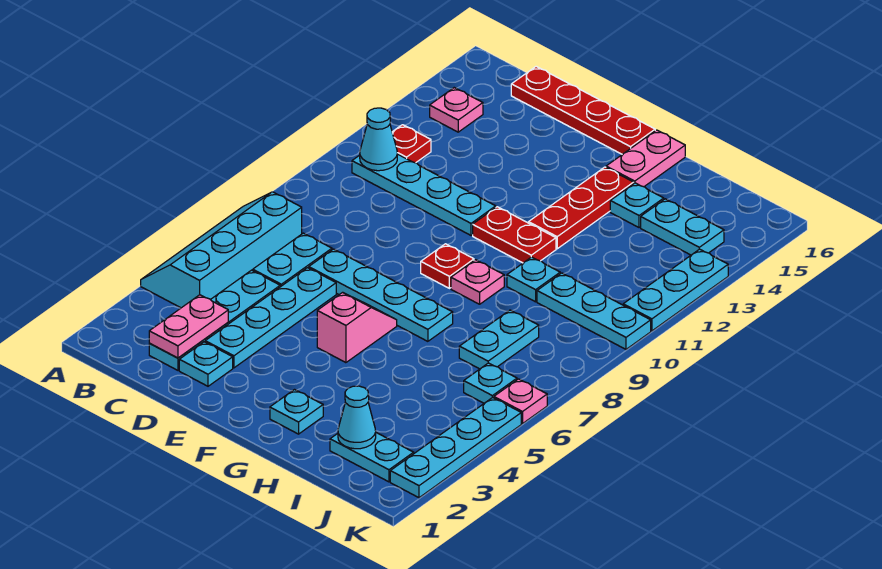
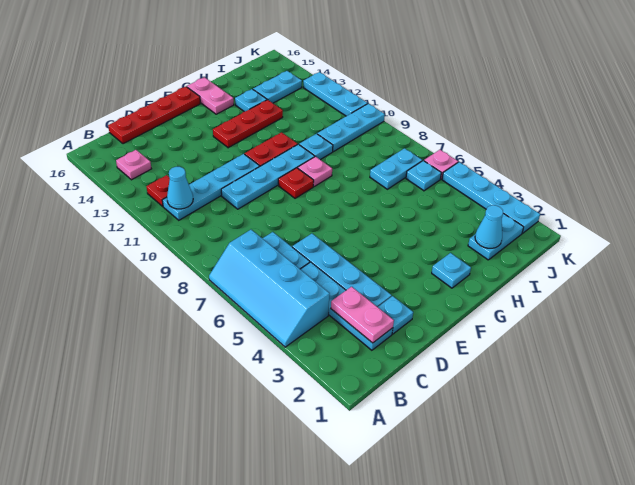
cyan plate D7:G7 level 1 -> cyan plate D10:G10 level 1
pink slope F5:F6 level 1 top 5 -> none
red plate G12:G14 level 1 -> red plate F13:H13 level 1
cyan plate I7:I8 level 1 -> cyan plate I7:J7 level 1

